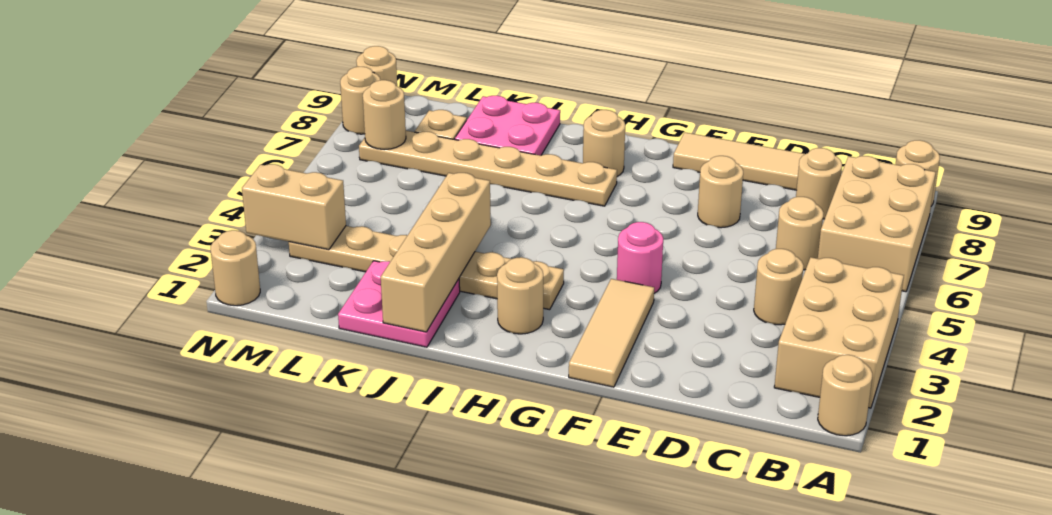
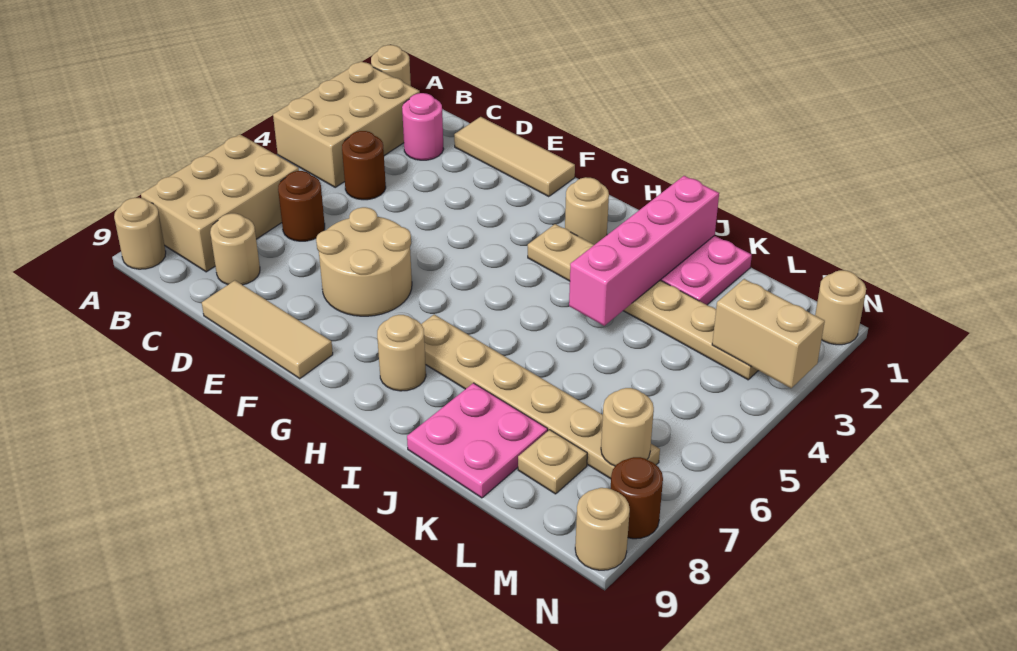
tan round brick C4 level 1 -> brown round brick C4 level 1
tan round brick C6 level 1 -> brown round brick C6 level 1
tan round brick E7 level 1 -> tan round brick E6:F7 level 1
tan tile F1:F3 level 1 -> tan tile D1:F1 level 1
pink round brick F4 level 1 -> pink round brick C2 level 1
tan brick J1:J4 level 2 -> pink brick J1:J4 level 2
tan round brick N8 level 1 -> brown round brick N8 level 1

